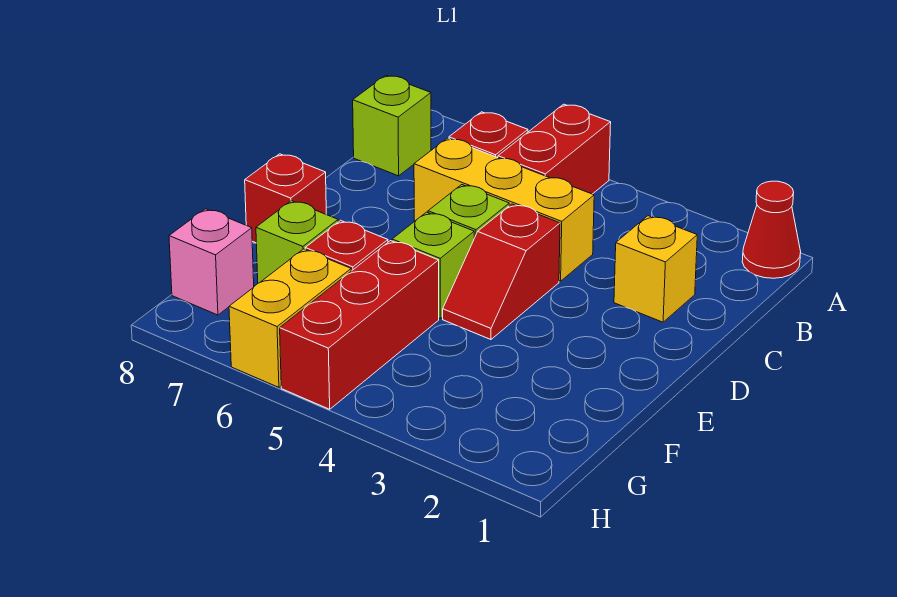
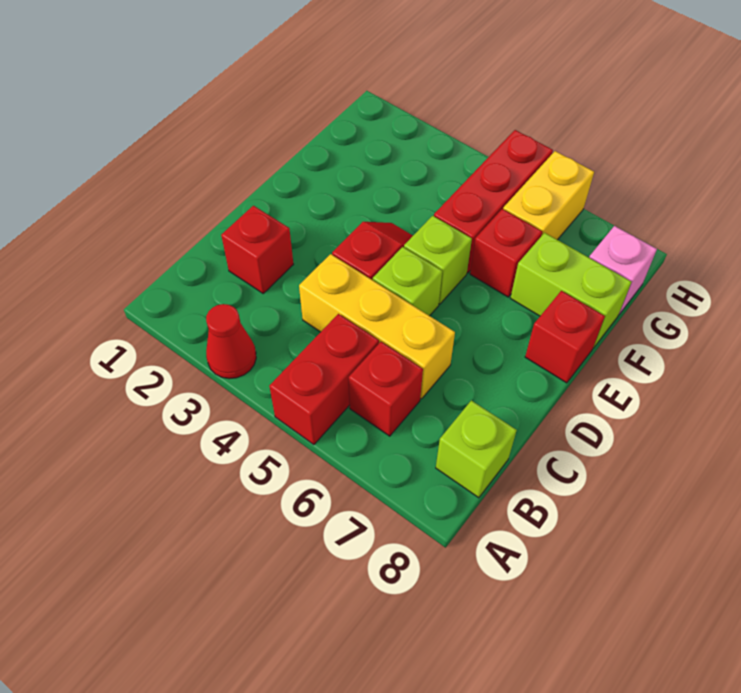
red cone A1 level 1 -> red cone A3 level 1
yellow brick C2 level 1 -> red brick C2 level 1
lime brick F7 level 1 -> lime brick F7:F8 level 1

